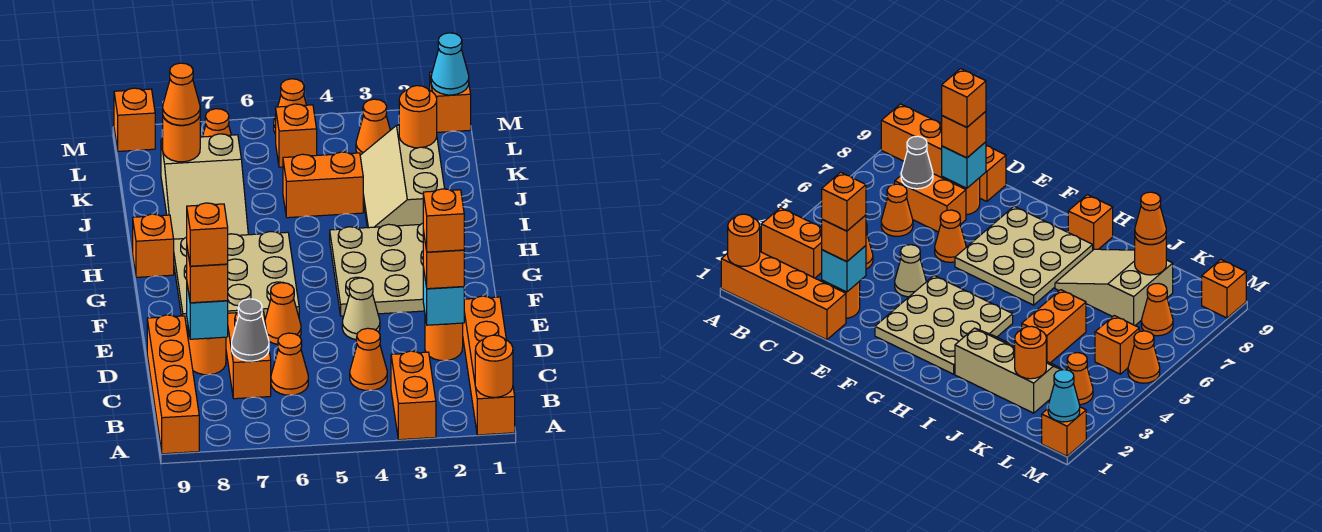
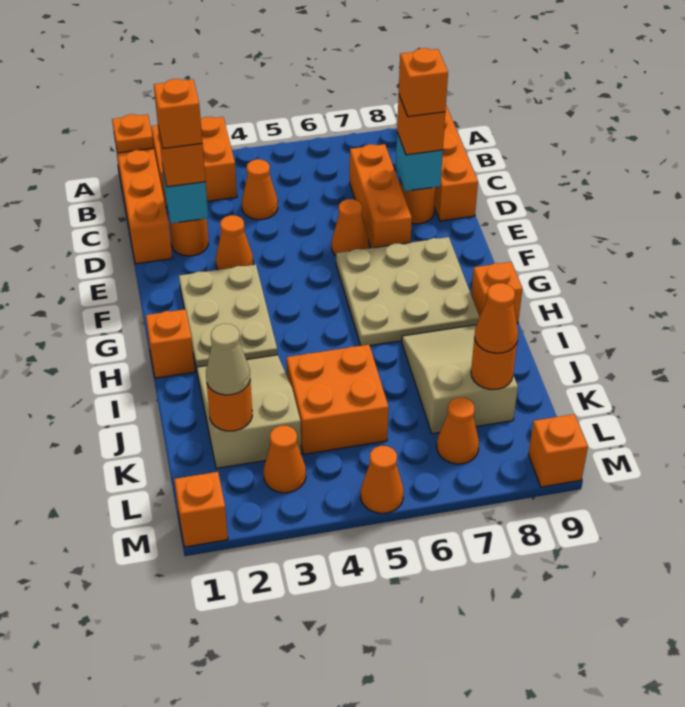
orange round brick A1 level 2 -> orange plate A1 level 2
orange brick A3:B3 level 1 -> orange brick A2:B3 level 1
orange cone C6 level 1 -> orange cone E3 level 1
orange brick C7:D7 level 1 -> orange brick C7:E7 level 1
grey cone C7 level 2 -> none
tan cone E4 level 1 -> tan cone K2 level 3
tan plate F2:H4 level 1 -> tan plate F2:H3 level 1
tan slope I2:K3 level 1 top 2 -> tan slope I2:K3 level 1 top K
orange brick J4:J5 level 1 -> orange brick J4:K5 level 1
orange brick L5 level 1 -> orange brick H1 level 1
cyan cone M1 level 2 -> none

